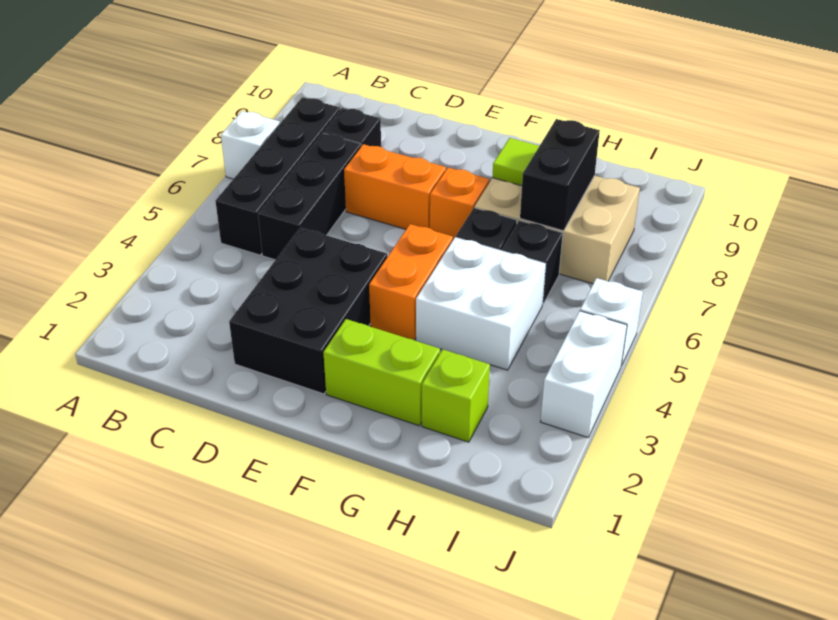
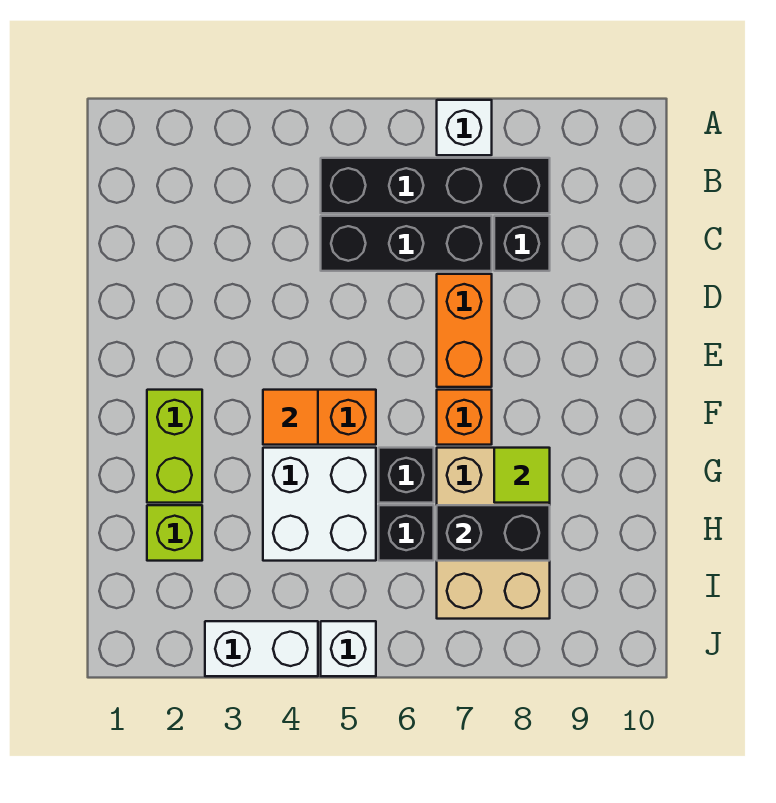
black brick D2:E4 level 1 -> none
none -> orange tile F4 level 2

